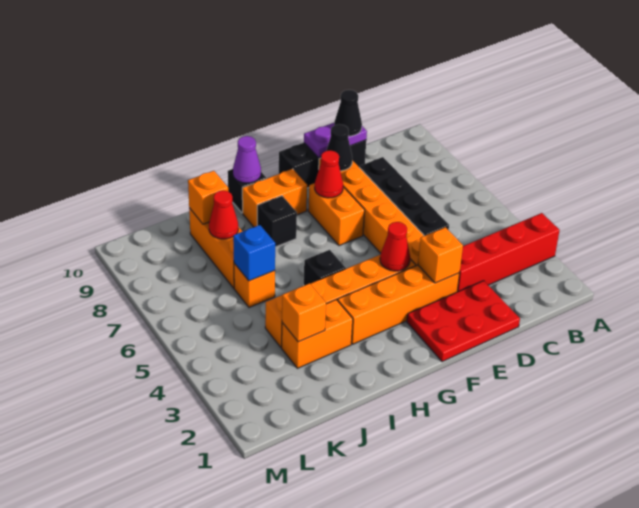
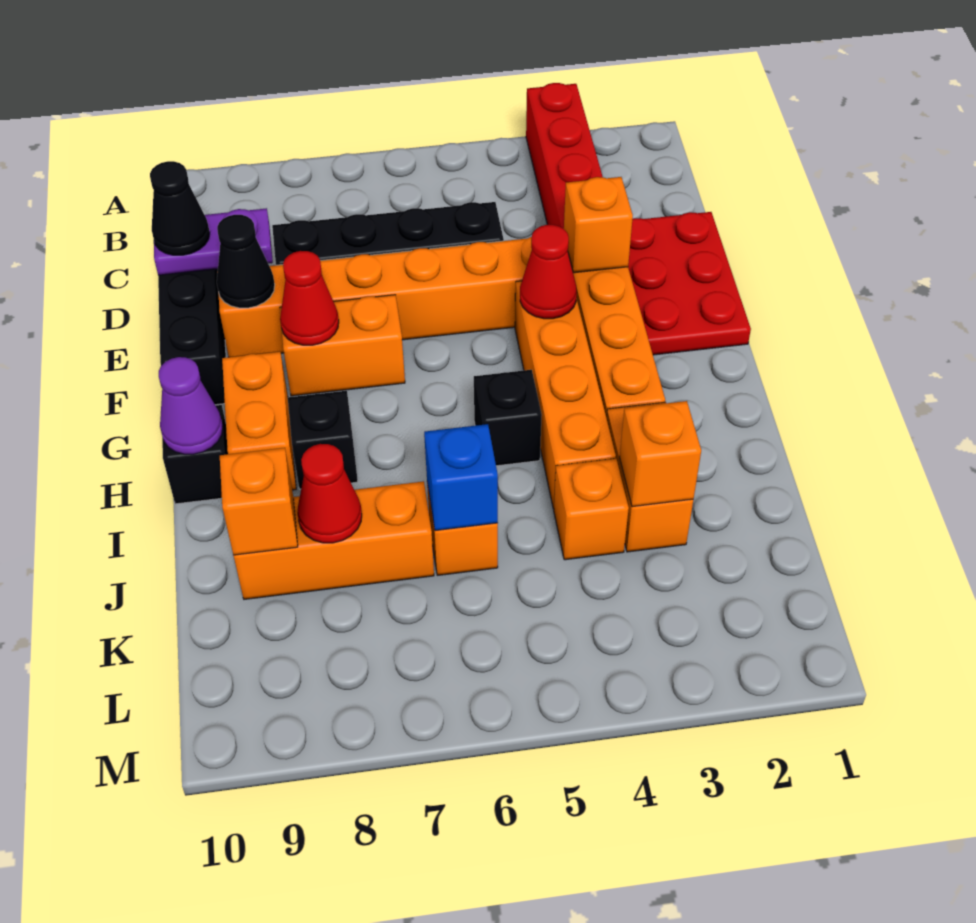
purple plate D10:E10 level 2 -> purple plate D9:D10 level 2

